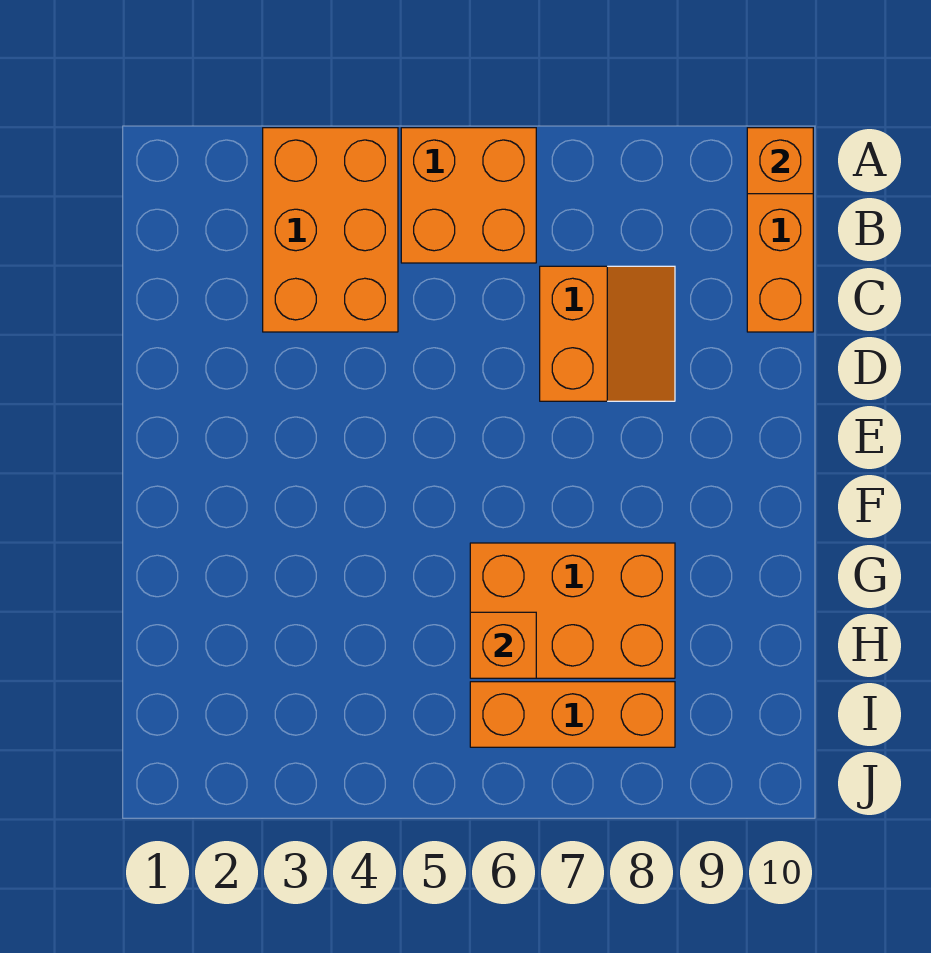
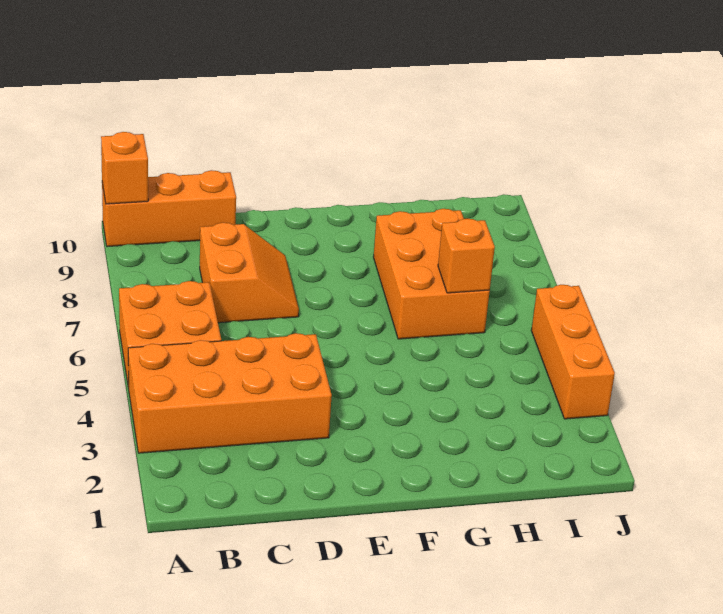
orange brick A3:C4 level 1 -> orange brick A3:D4 level 1
orange slope C7:D8 level 1 top 7 -> orange slope C7:D8 level 1 top C
orange brick I6:I8 level 1 -> orange brick J3:J5 level 1

